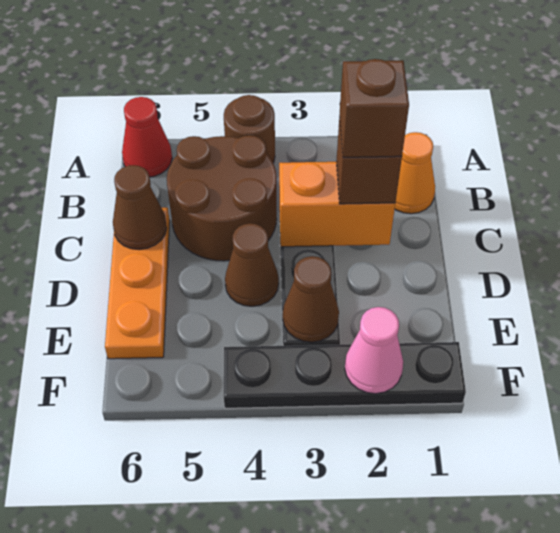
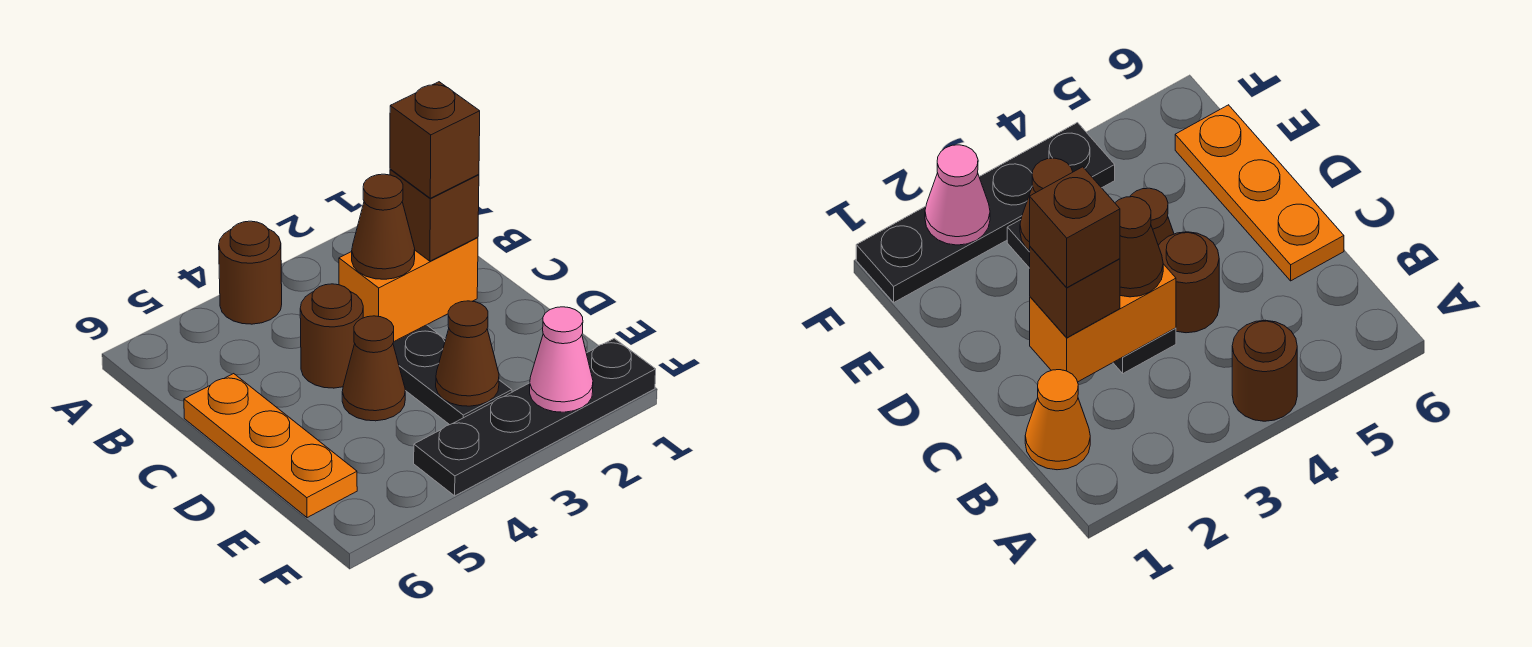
red cone A6 level 1 -> none
brown round brick B4:C5 level 1 -> brown round brick C4 level 1
brown cone C6 level 2 -> brown cone C3 level 3

